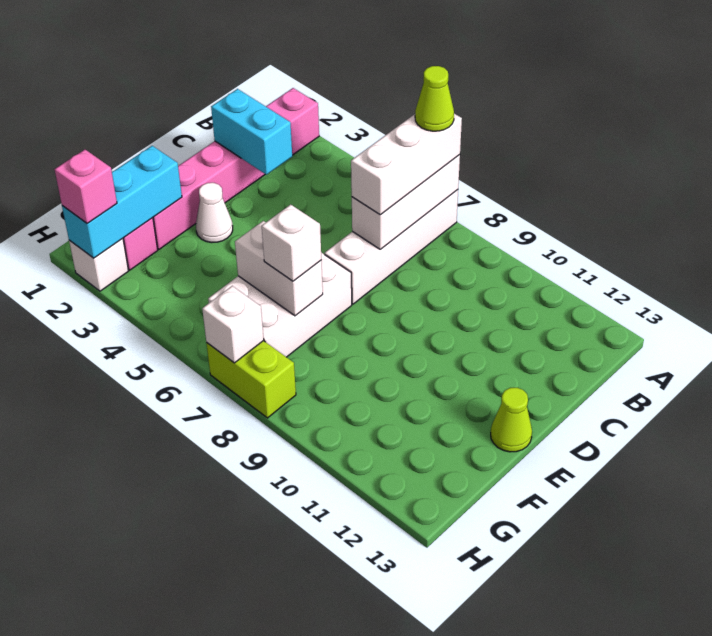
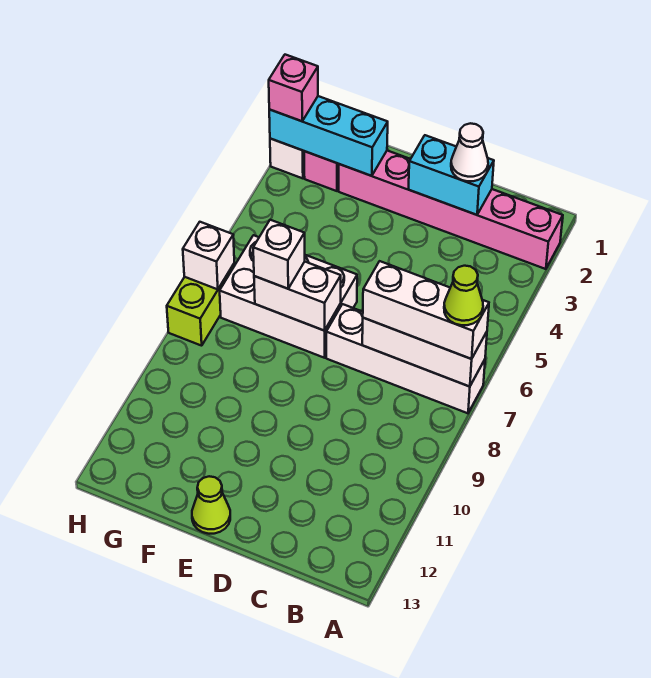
cyan brick C2:C3 level 2 -> cyan brick C2:D2 level 2
white cone E3 level 1 -> white cone C2 level 3
white brick F6:F7 level 2 -> white brick E7:F7 level 2

